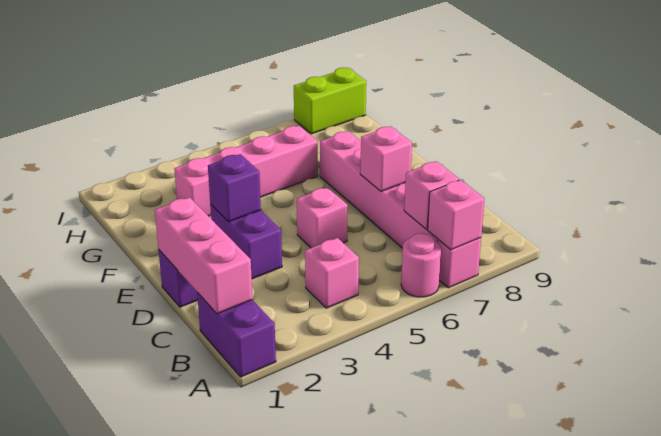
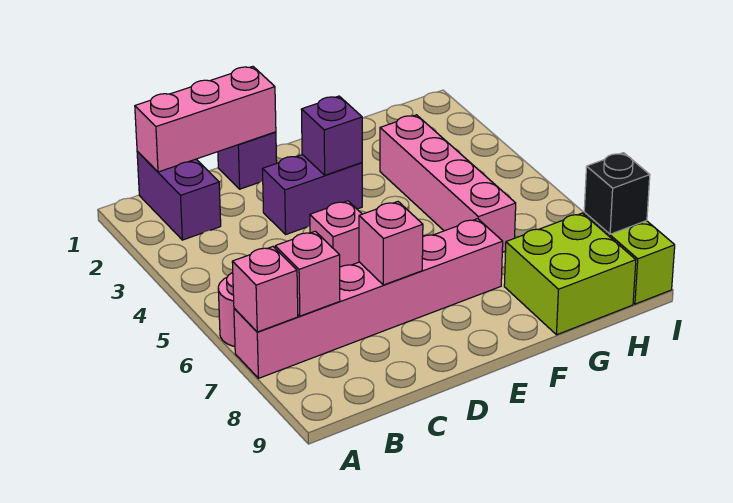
purple brick A1:B1 level 1 -> purple brick B1:B2 level 1
pink brick B4 level 1 -> none
none -> lime brick G8:H9 level 1
none -> black brick I8 level 2

